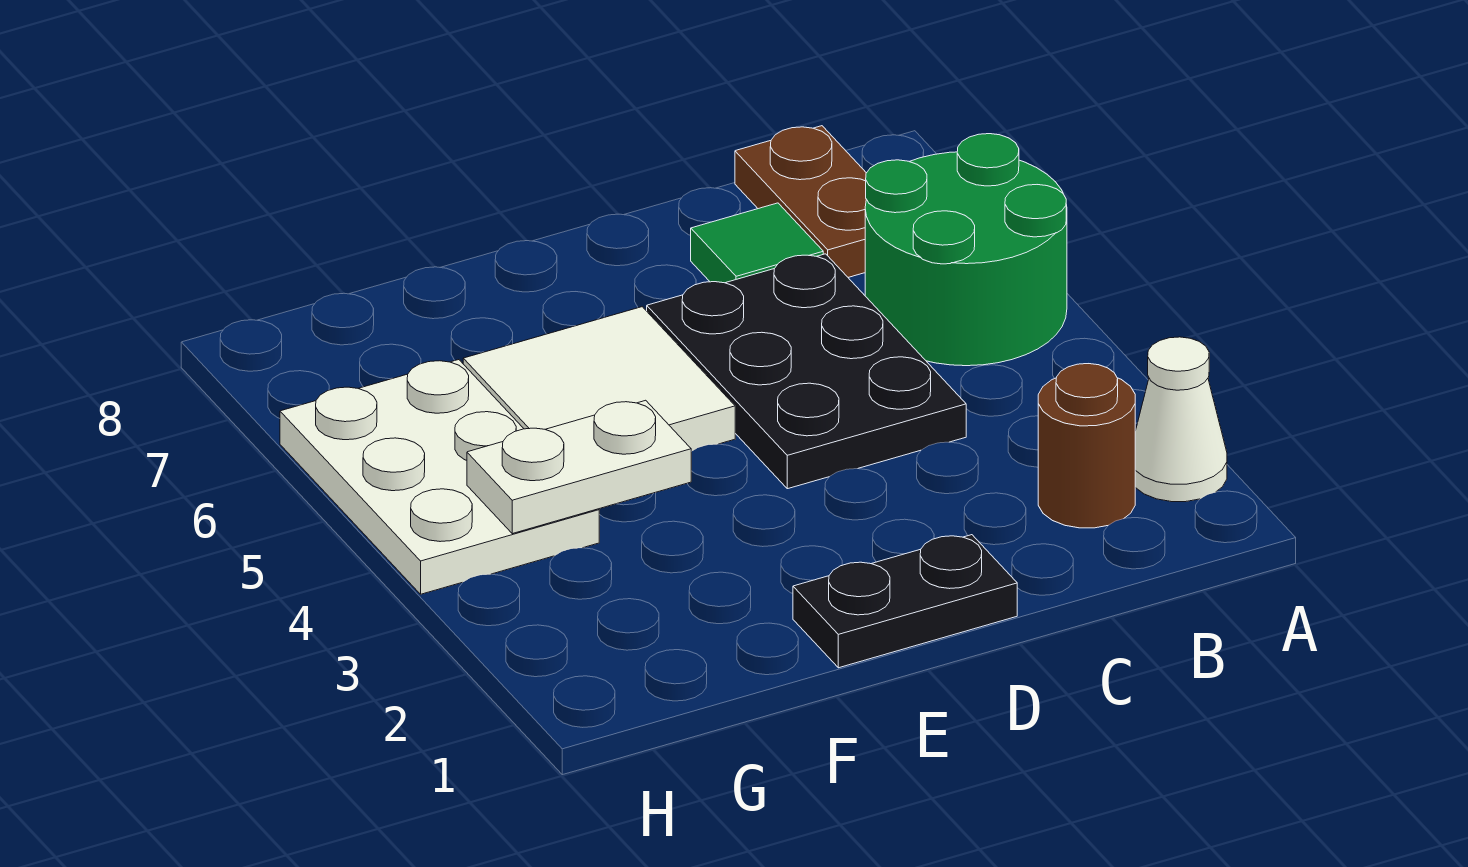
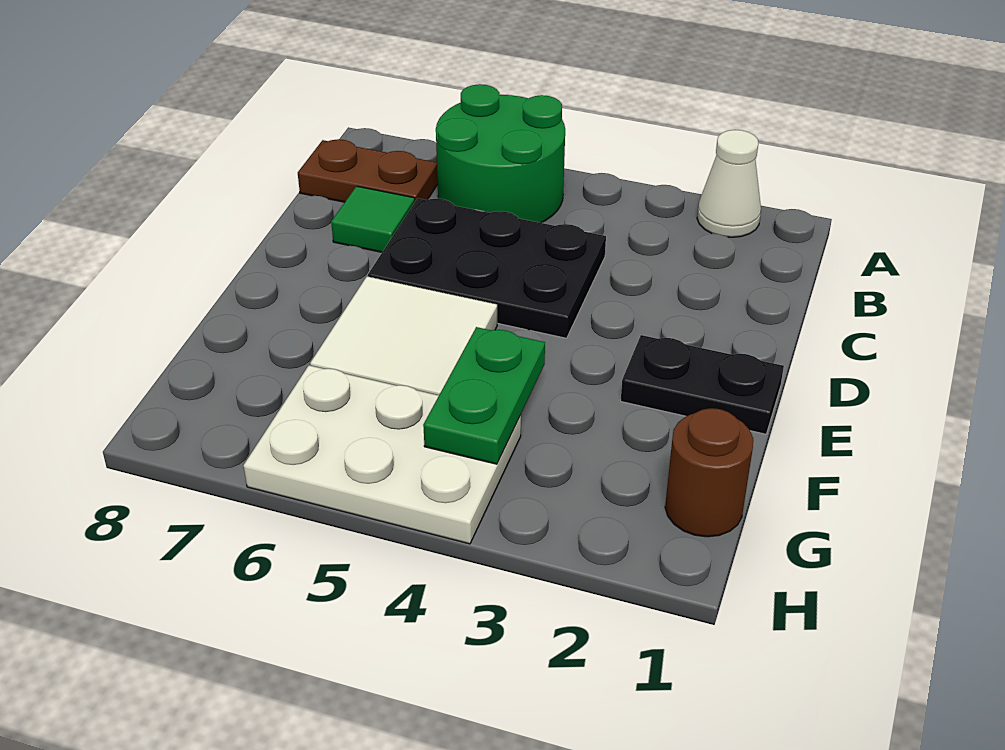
brown round brick B2 level 1 -> brown round brick G1 level 1
black plate D1:E1 level 1 -> black plate E1:E2 level 1
white plate F4:G4 level 2 -> green plate F4:G4 level 2

